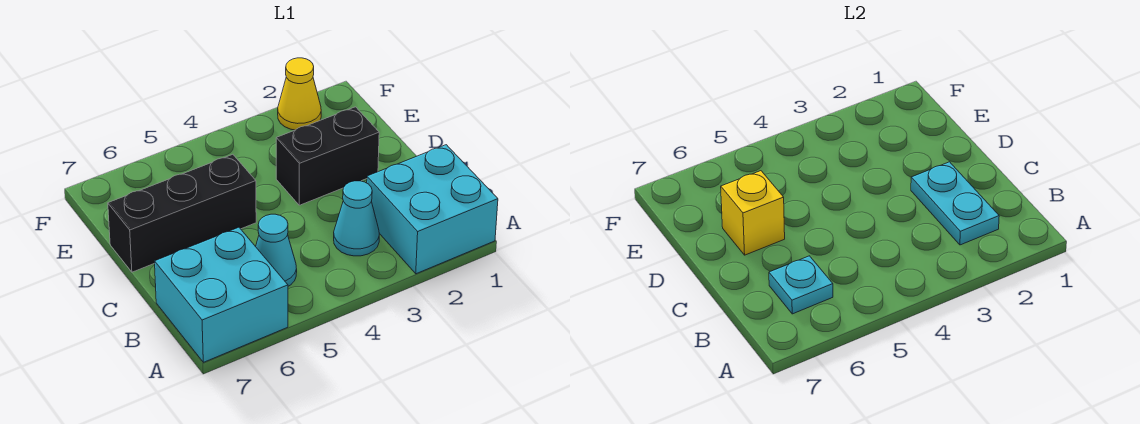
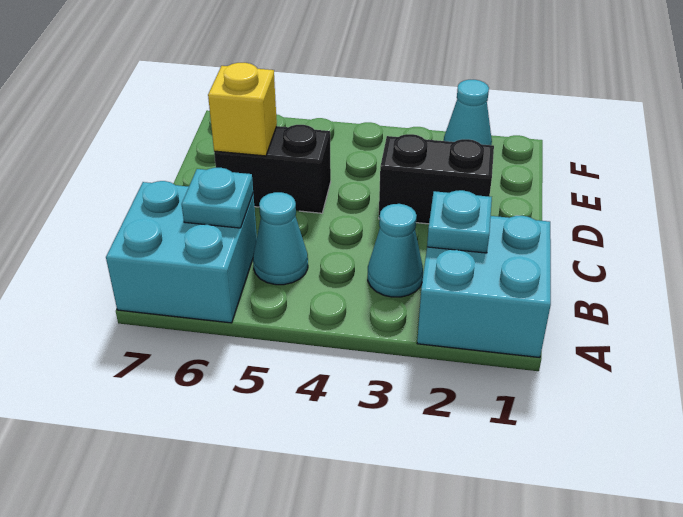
cyan plate B2:C2 level 2 -> cyan plate B2 level 2
black brick D5:D7 level 1 -> black brick D5:D6 level 1
yellow cone F2 level 1 -> cyan cone F2 level 1

